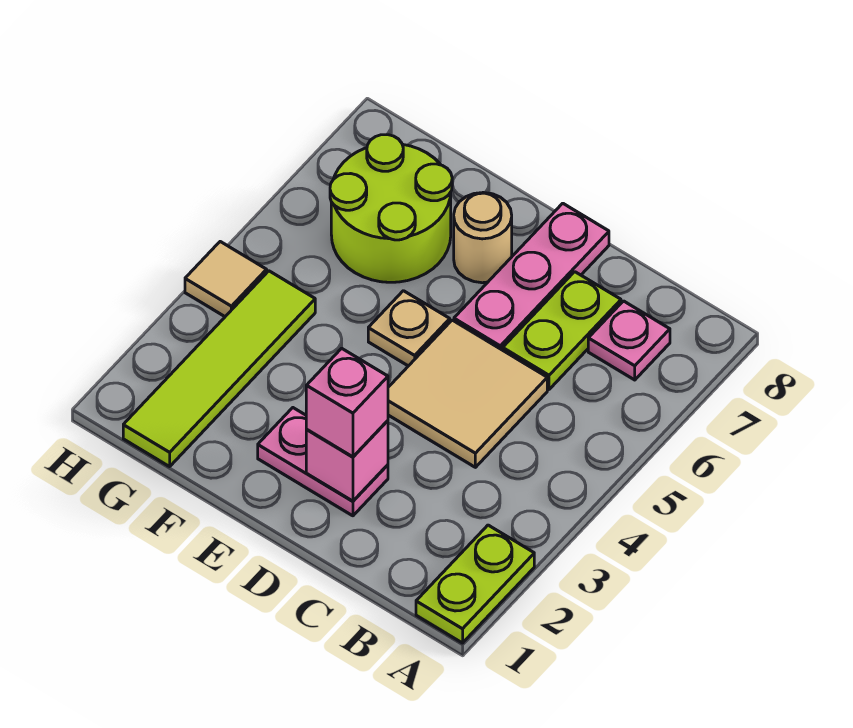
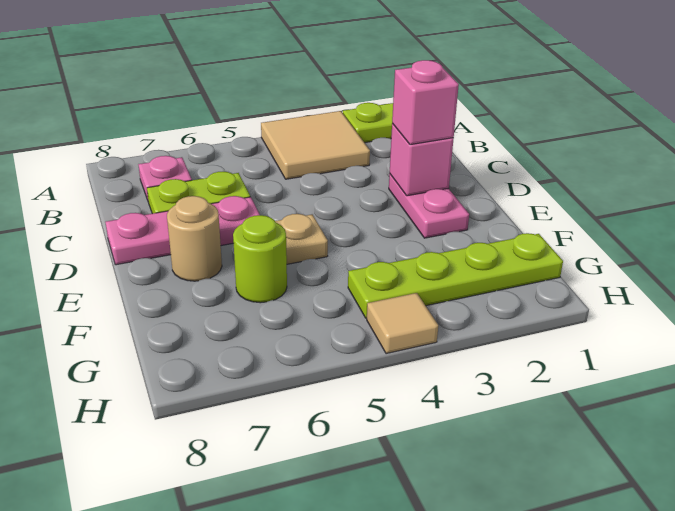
tan tile C4:D5 level 1 -> tan tile A3:B4 level 1
lime round brick F6:G7 level 1 -> lime round brick F6 level 1
lime tile G1:G4 level 1 -> lime plate G1:G4 level 1

